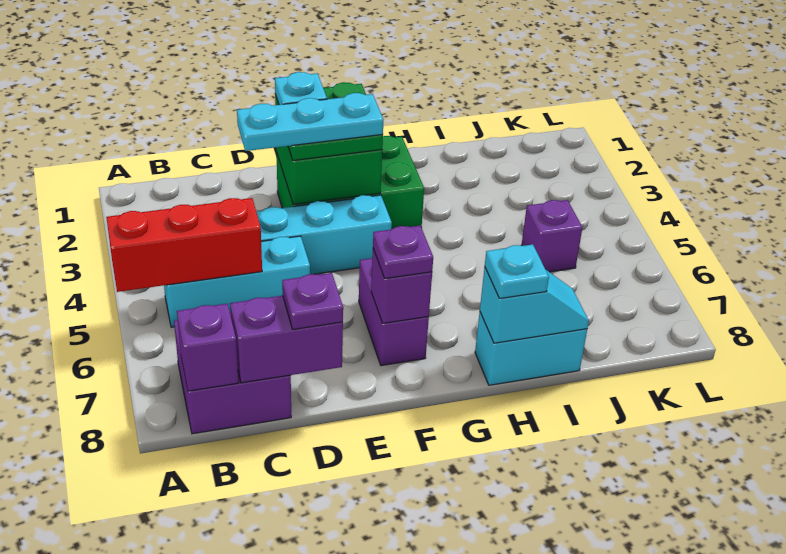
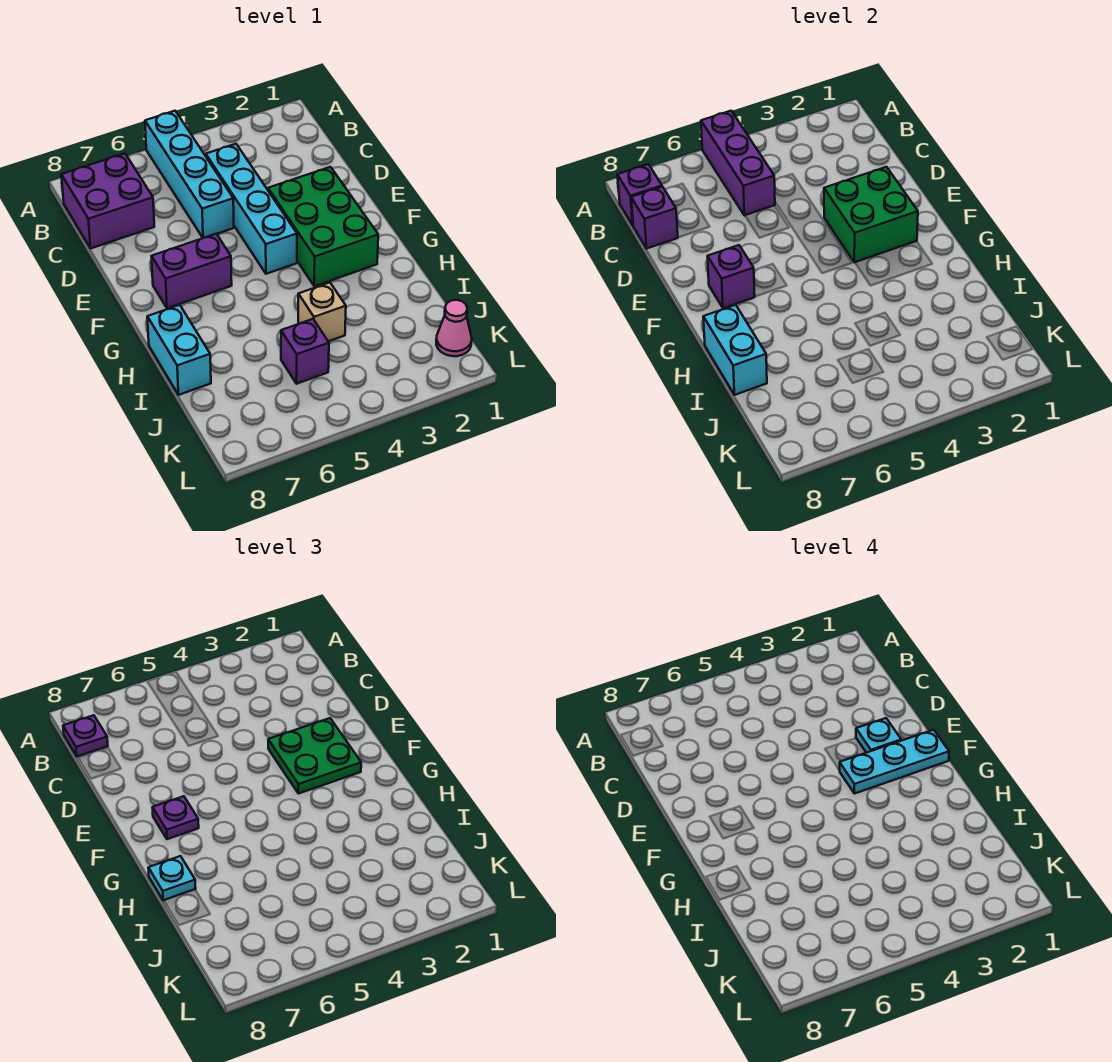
red brick A5:C5 level 2 -> purple brick A5:C5 level 2
cyan brick B5:D5 level 1 -> cyan brick A5:D5 level 1
purple brick C8:D8 level 2 -> purple brick C8 level 2
cyan plate D3:F3 level 4 -> cyan plate F1:F3 level 4
purple plate D8 level 3 -> purple plate B8 level 3
cyan slope H8:I8 level 2 top H -> cyan brick H8:I8 level 2
none -> tan brick I4 level 1
none -> pink cone K1 level 1

